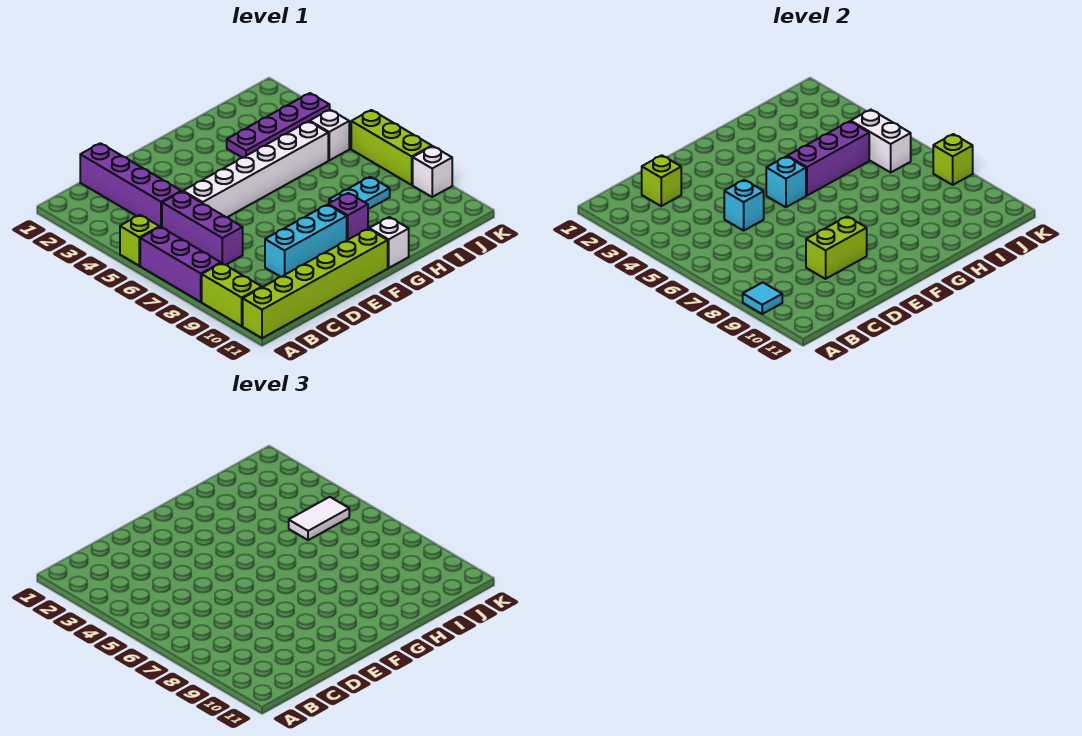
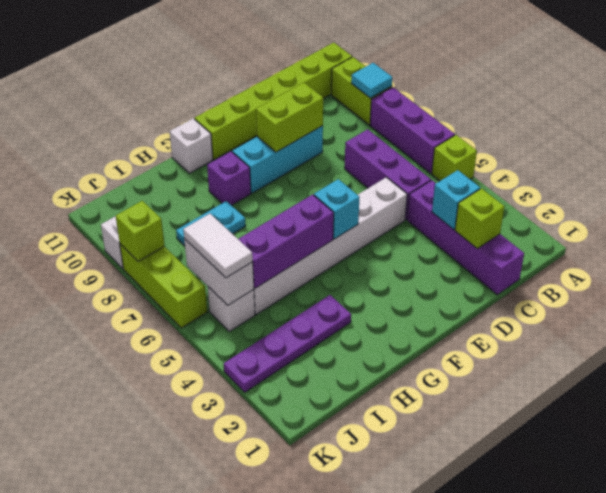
cyan brick D5 level 2 -> cyan brick C3 level 2
white tile I5:J5 level 3 -> white tile J5:J6 level 3

